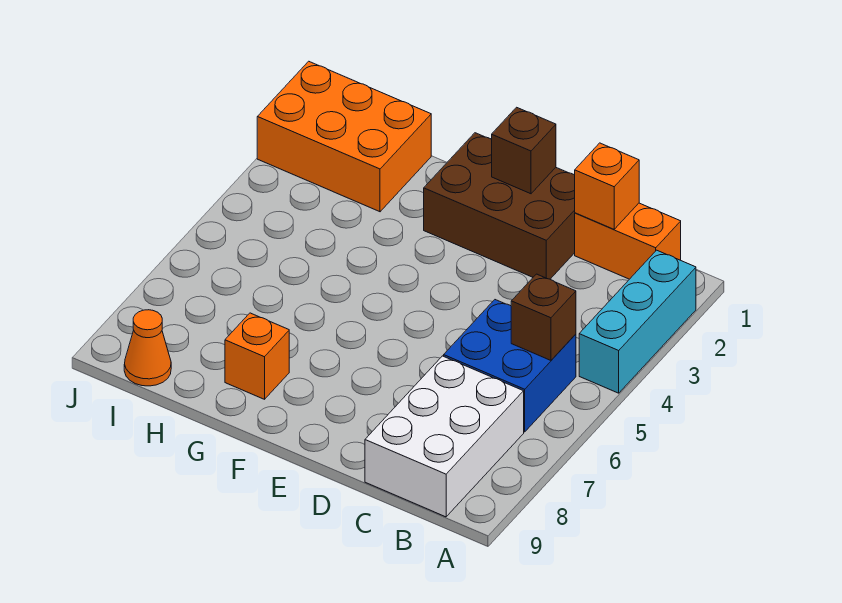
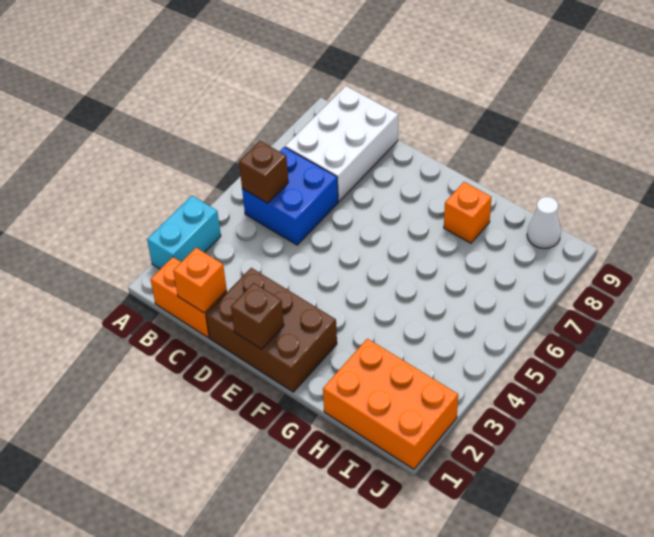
cyan brick A2:A4 level 1 -> cyan brick A2:A3 level 1
orange cone I9 level 1 -> white cone I9 level 1

